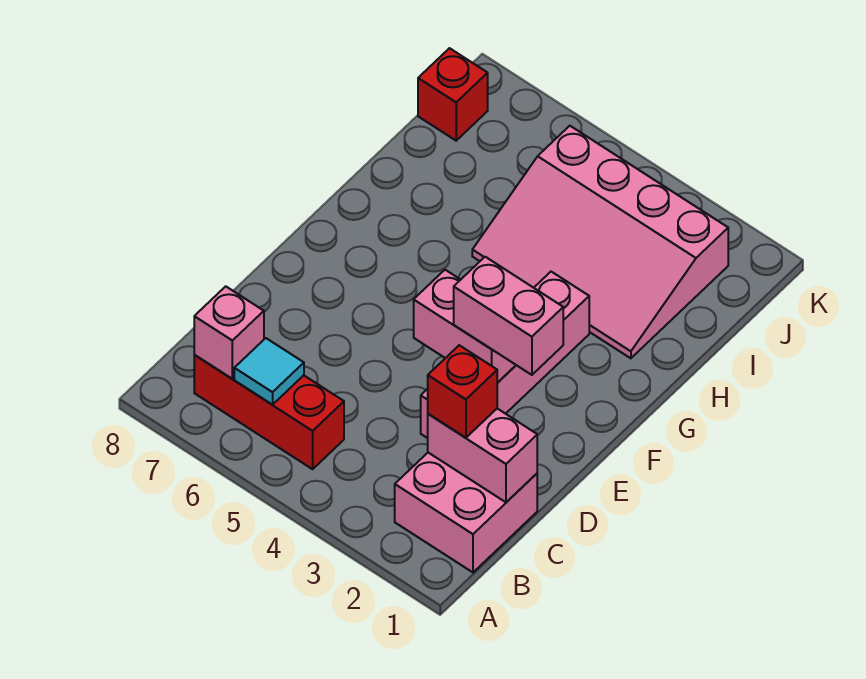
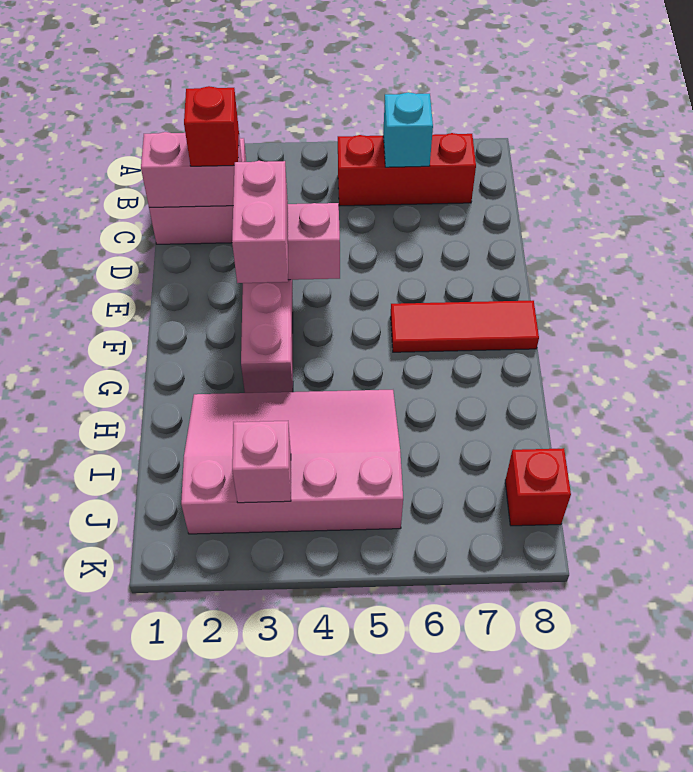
cyan tile B6 level 2 -> cyan brick B6 level 2
pink brick B7 level 2 -> pink brick J3 level 2
pink brick E2:E3 level 3 -> pink brick E3:F3 level 3
none -> red tile F6:F8 level 1

